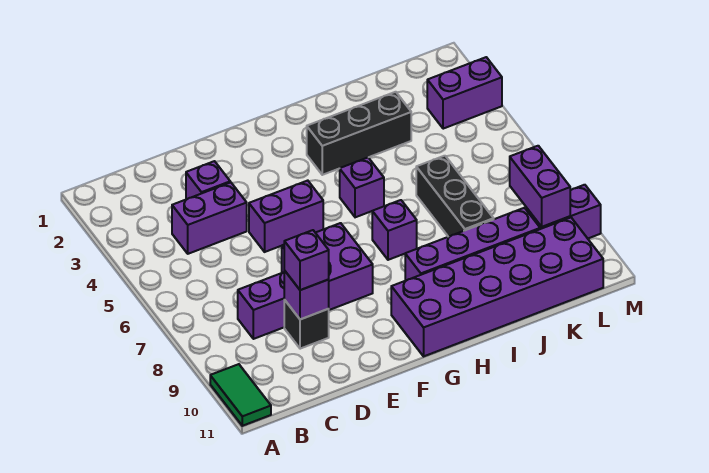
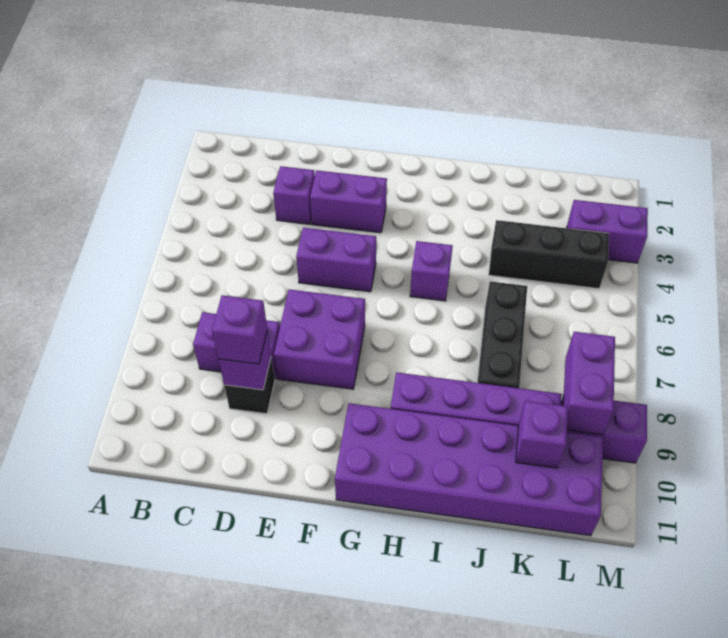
green tile A10:A11 level 1 -> none
purple brick C4:D4 level 1 -> purple brick E3:F3 level 1
black brick H3:J3 level 1 -> black brick J4:L4 level 1
purple brick H7 level 1 -> purple brick K10 level 2

